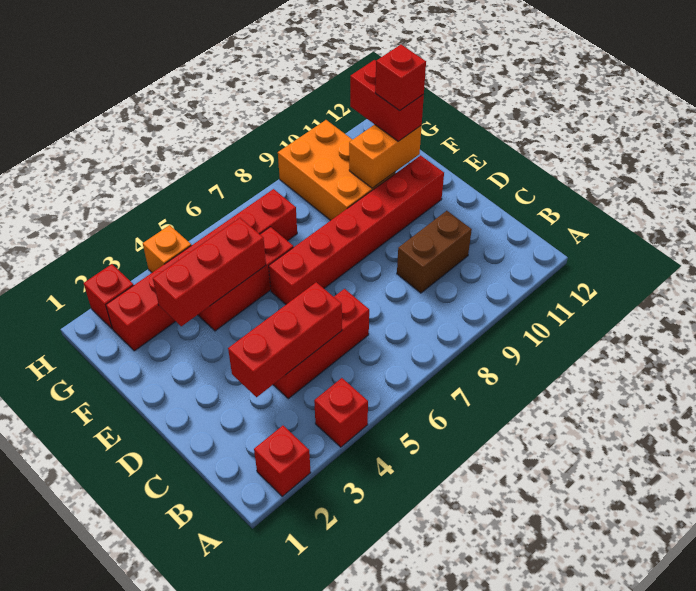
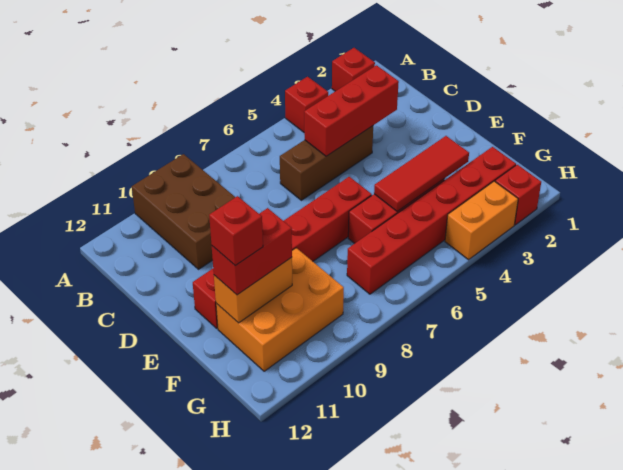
red brick C4:C6 level 1 -> brown brick C4:C6 level 1
brown brick C9:C10 level 1 -> brown brick A9:C10 level 1
red brick F3:F5 level 2 -> red tile F3:F5 level 2
orange brick F9:H10 level 1 -> orange brick F9:G11 level 1
red brick F11:G11 level 3 -> red brick F10:F11 level 3
orange brick H4 level 1 -> orange brick H3:H4 level 1

